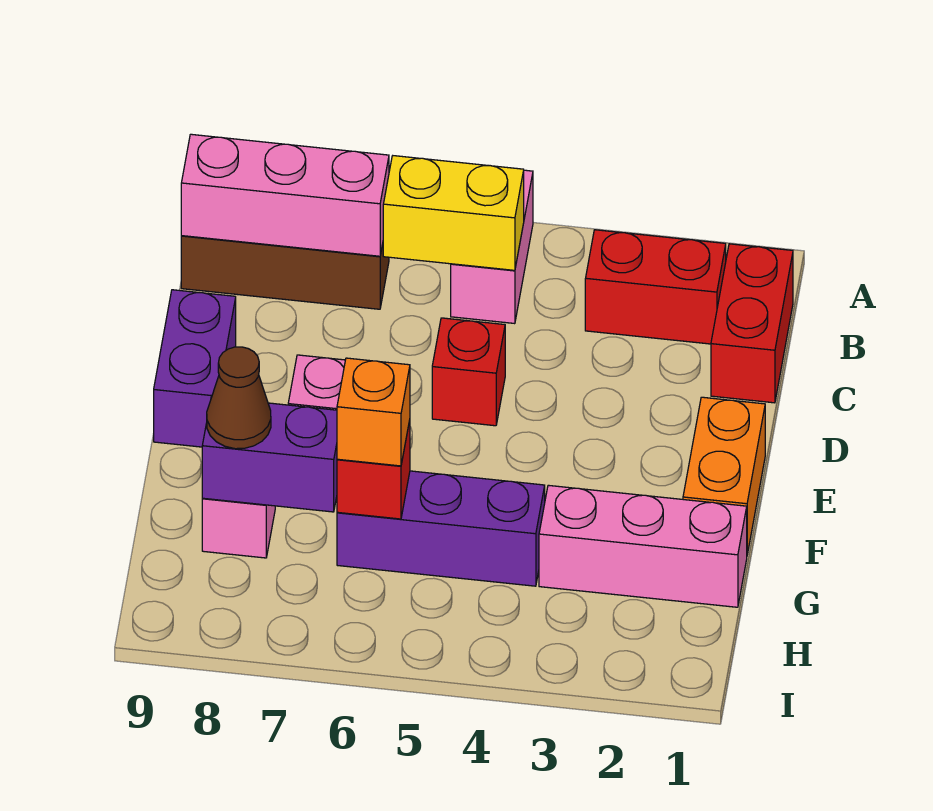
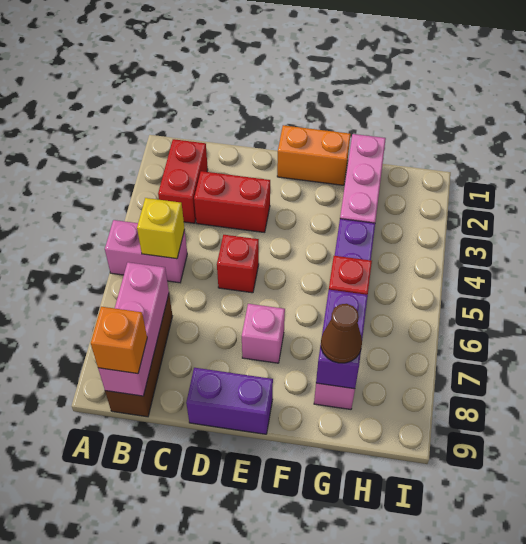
red brick B1:C1 level 1 -> red brick C3:D3 level 1
yellow brick B5:B6 level 2 -> yellow brick B5 level 2
orange brick G6 level 3 -> orange brick B9 level 3

